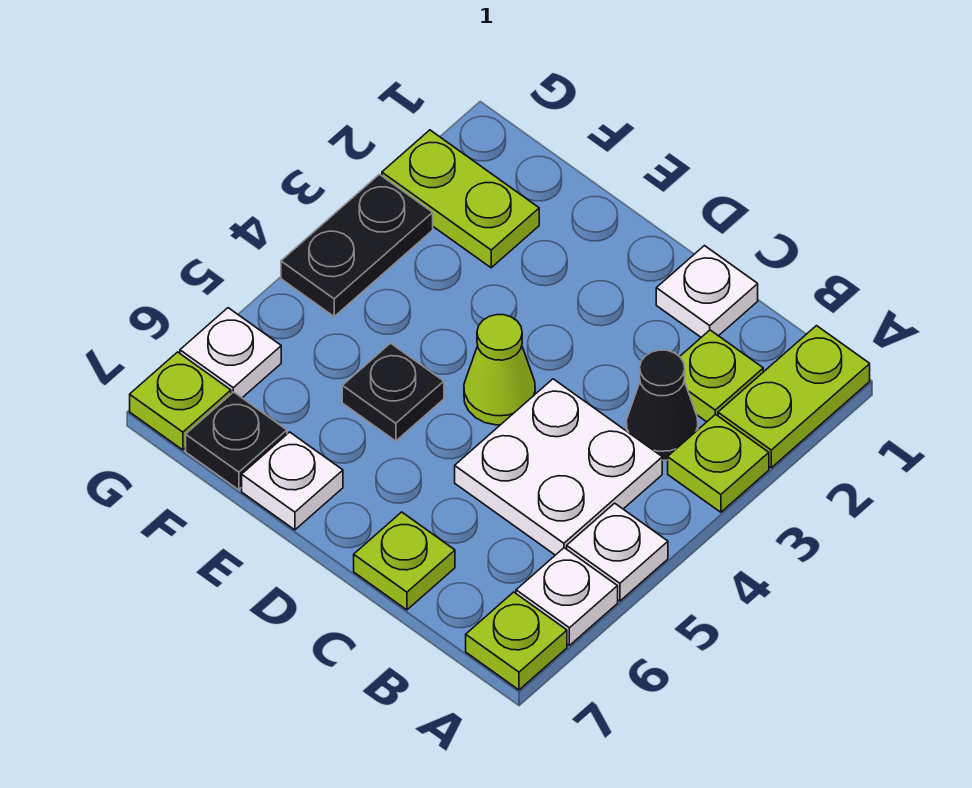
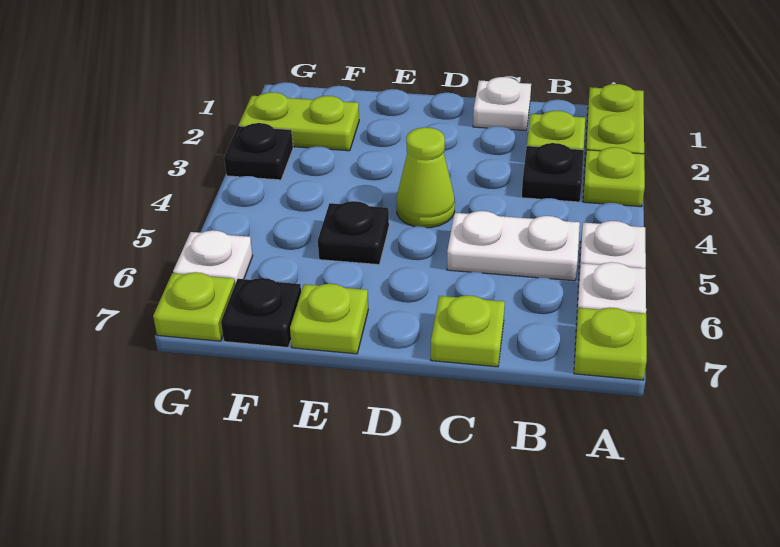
black cone B3 level 1 -> black plate B3 level 1
white plate B4:C5 level 1 -> white plate B5:C5 level 1
white plate E7 level 1 -> lime plate E7 level 1
black plate G3:G4 level 1 -> black plate G3 level 1

